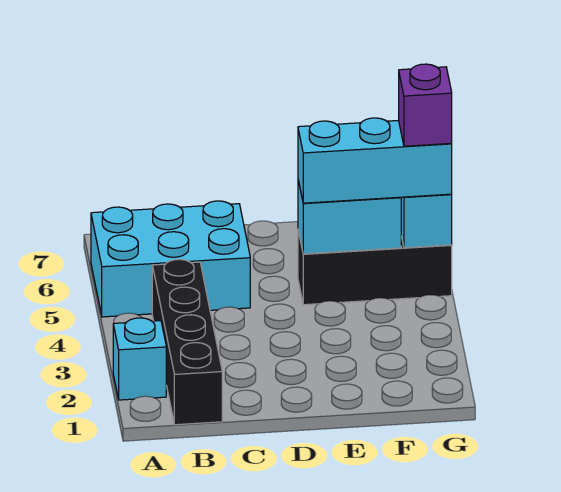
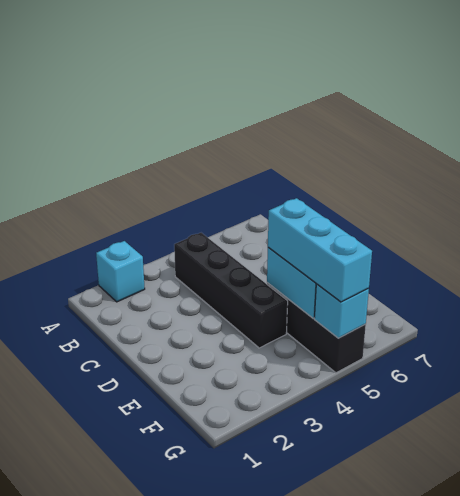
cyan brick A5:C6 level 1 -> none
black brick B1:B4 level 1 -> black brick B4:E4 level 1
purple brick G5 level 4 -> none

